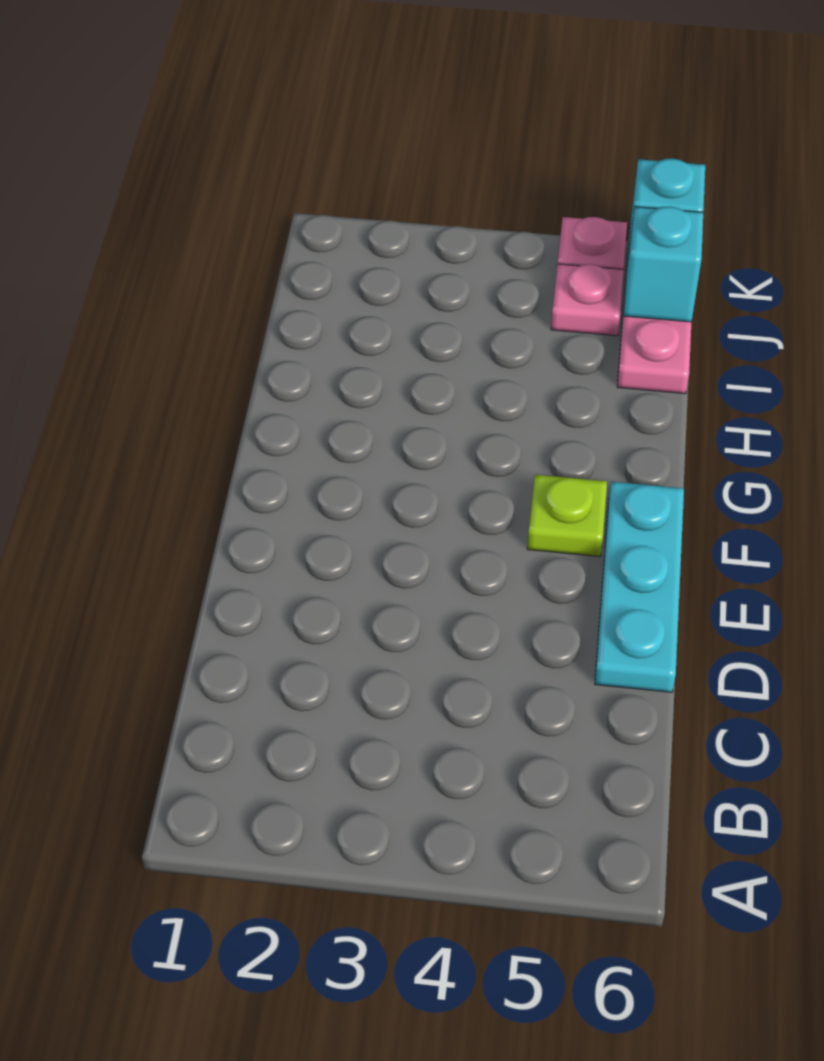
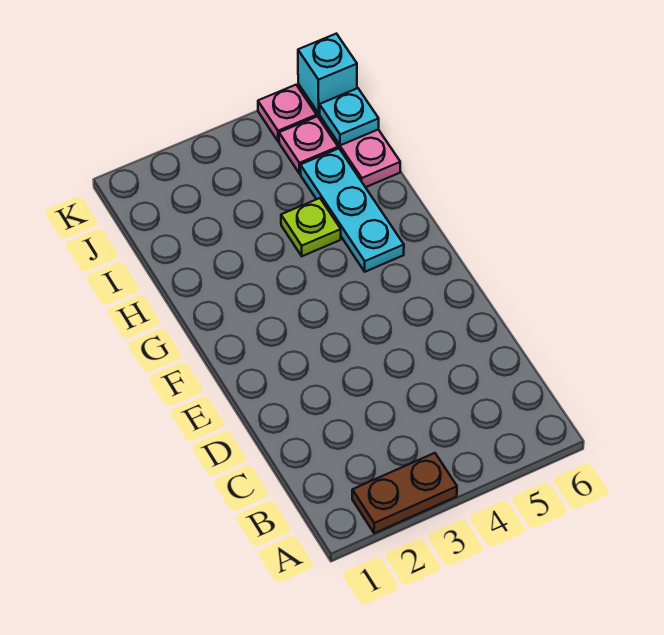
none -> brown plate A2:A3 level 1
cyan plate D6:F6 level 1 -> cyan plate G5:I5 level 1
lime plate F5 level 1 -> lime plate H4 level 1
cyan brick J6 level 2 -> cyan plate J6 level 2

